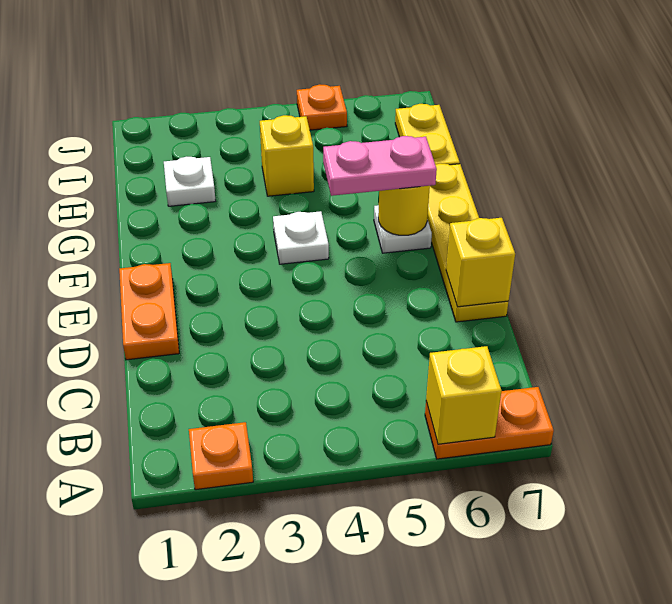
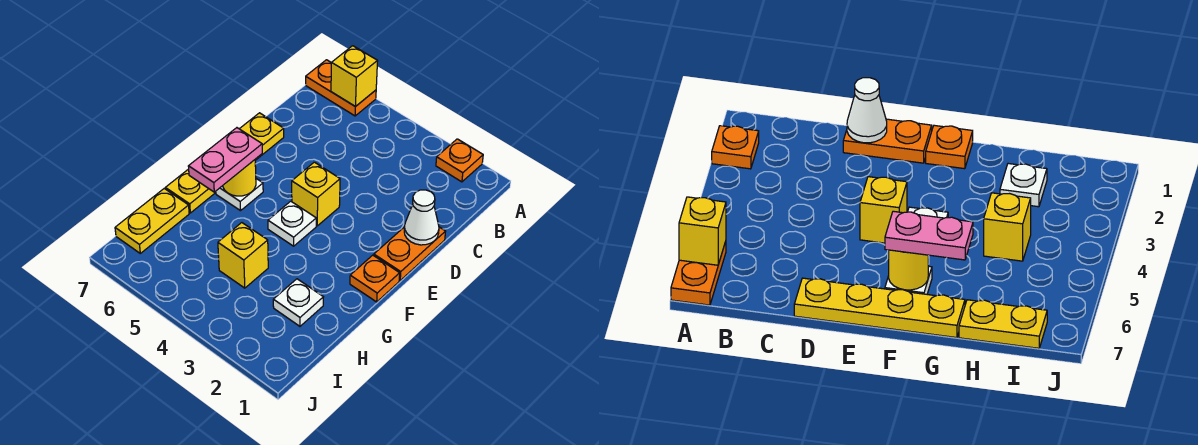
none -> white cone D1 level 2
yellow brick D7 level 2 -> yellow brick E4 level 1
pink plate F5:F6 level 3 -> pink plate F6:G6 level 3
orange plate J5 level 1 -> orange plate F1 level 1

